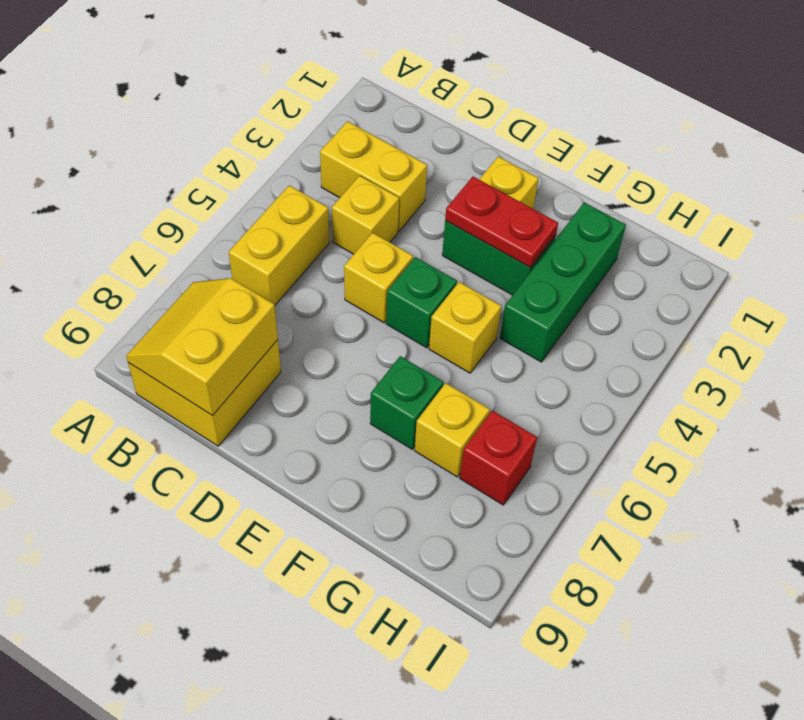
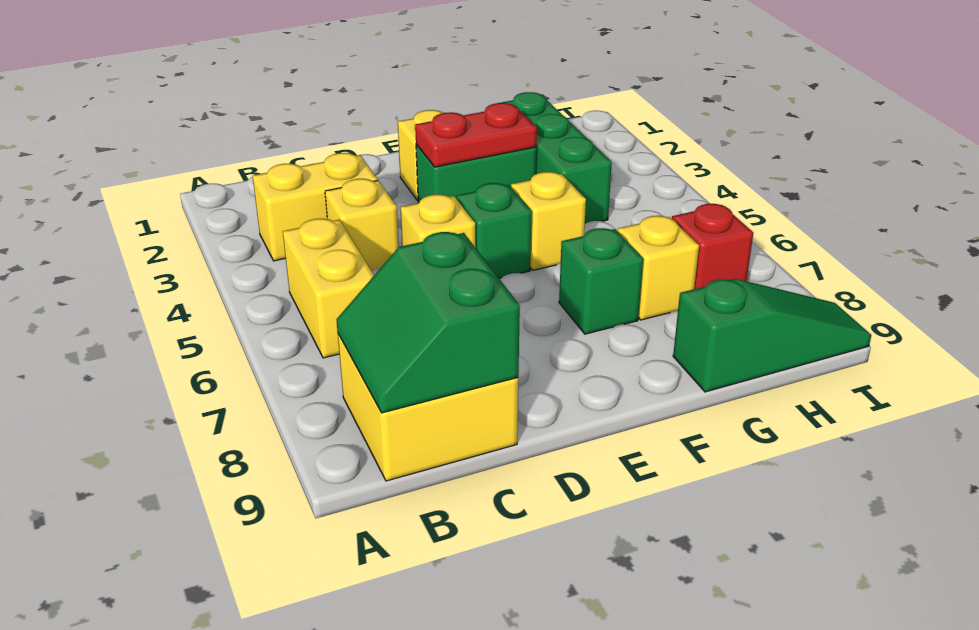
yellow slope B8:C9 level 2 top C -> green slope B8:C9 level 2 top C
none -> green slope G9:I9 level 1 top G

